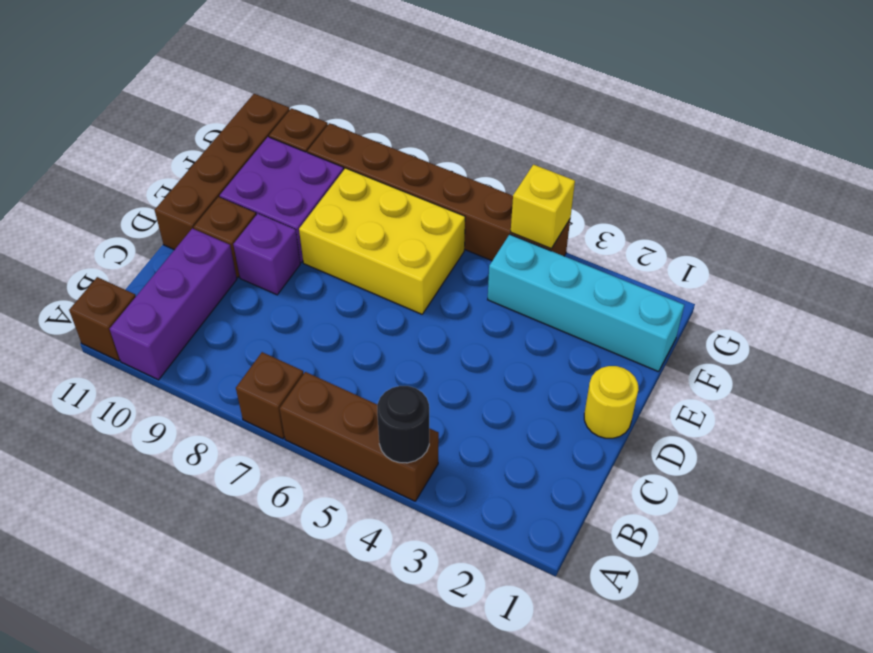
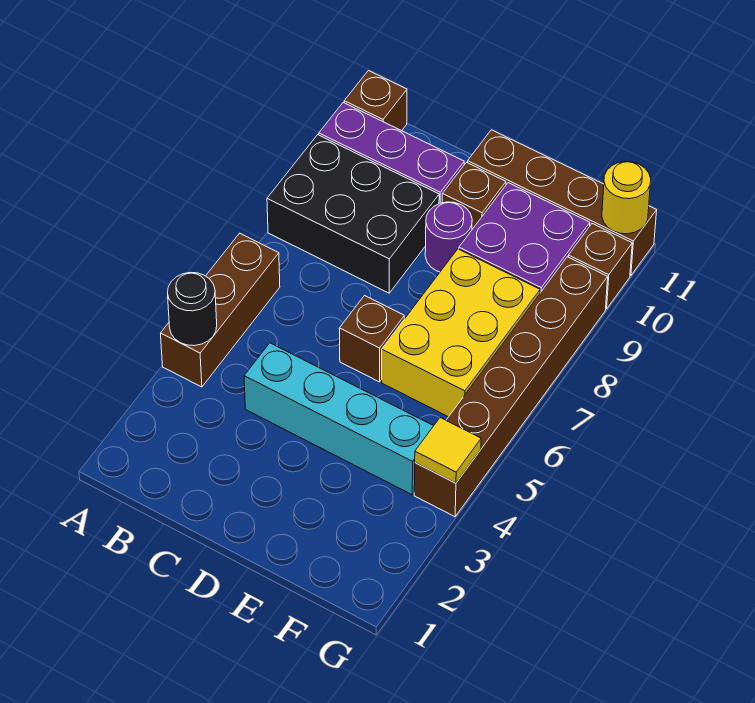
brown brick A7 level 1 -> brown brick D6 level 1
none -> black brick A8:C9 level 1
yellow round brick D1 level 1 -> yellow round brick G11 level 2
purple brick D9 level 1 -> purple round brick D9 level 1
cyan brick F1:F4 level 1 -> cyan brick C4:F4 level 1
yellow brick G4 level 2 -> yellow tile G4 level 2

